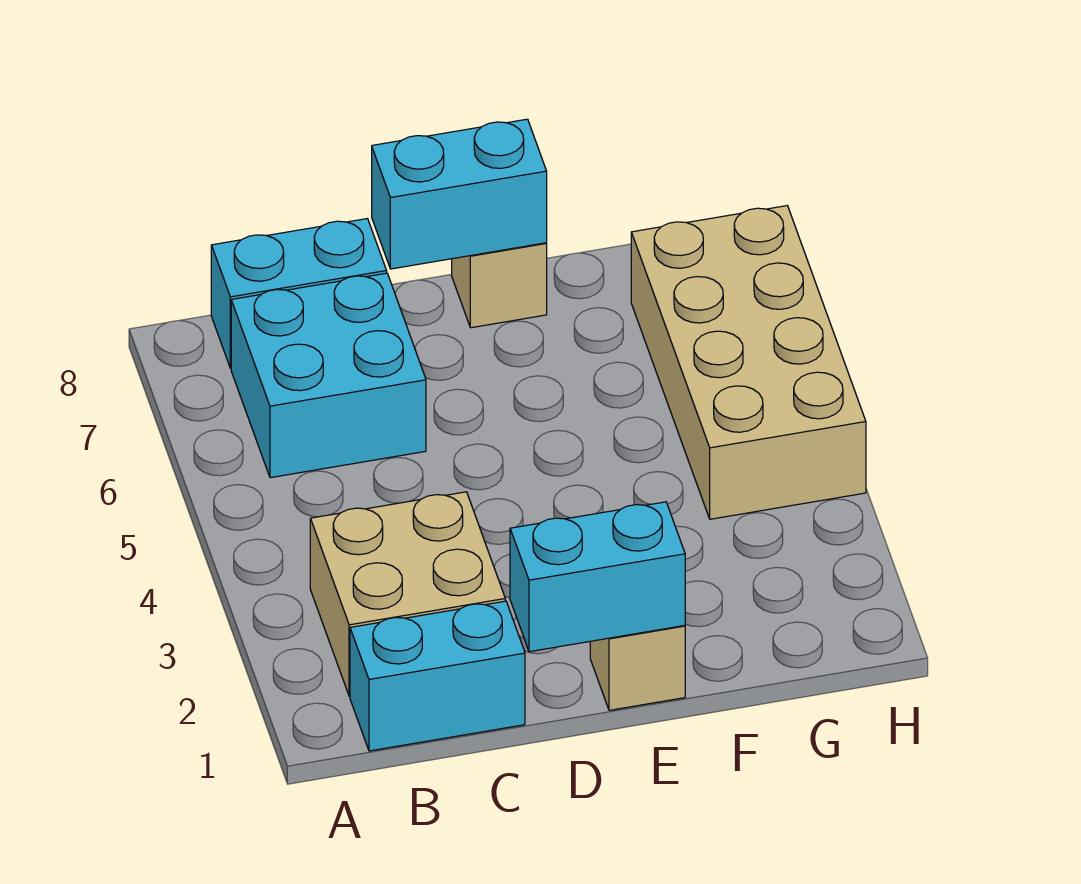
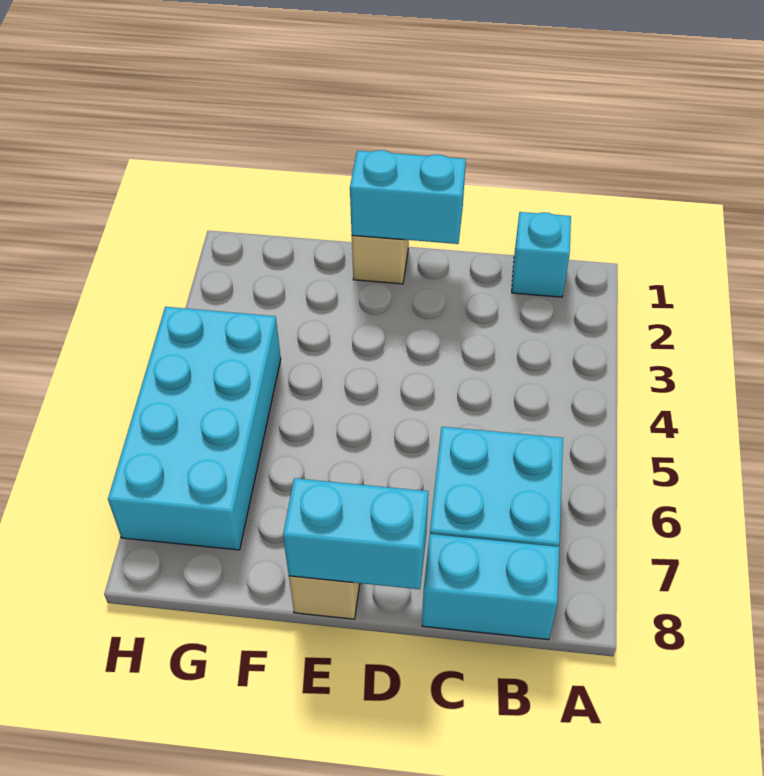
cyan brick B1:C1 level 1 -> cyan brick B1 level 1
tan brick B2:C3 level 1 -> none
tan brick G4:H7 level 1 -> cyan brick G4:H7 level 1

